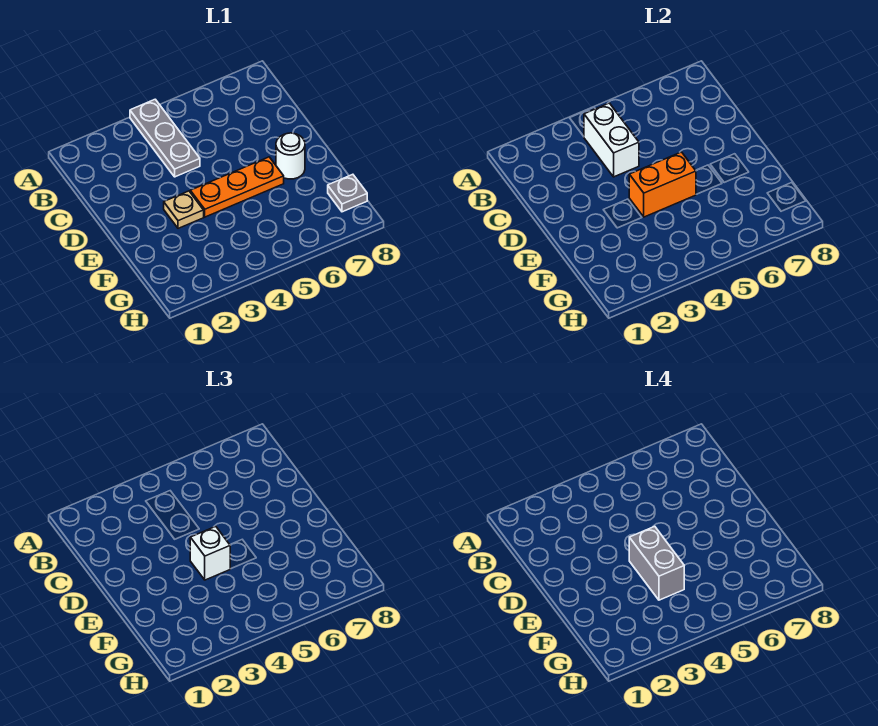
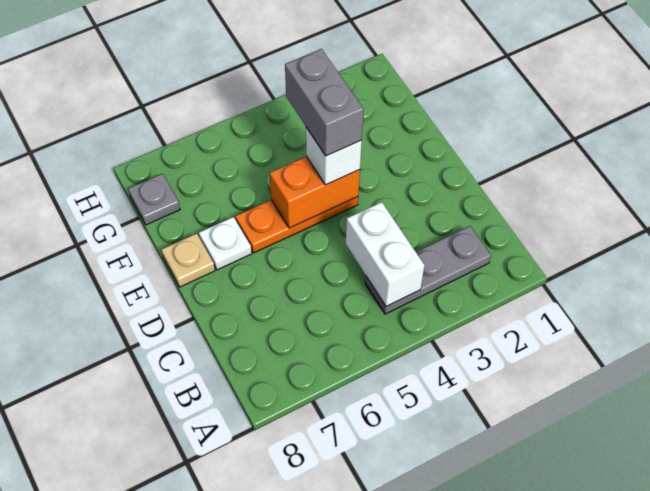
grey plate A4:C4 level 1 -> grey plate B2:B4 level 1
tan plate E3 level 1 -> tan plate E8 level 1
white round brick E7 level 1 -> white plate E7 level 1

